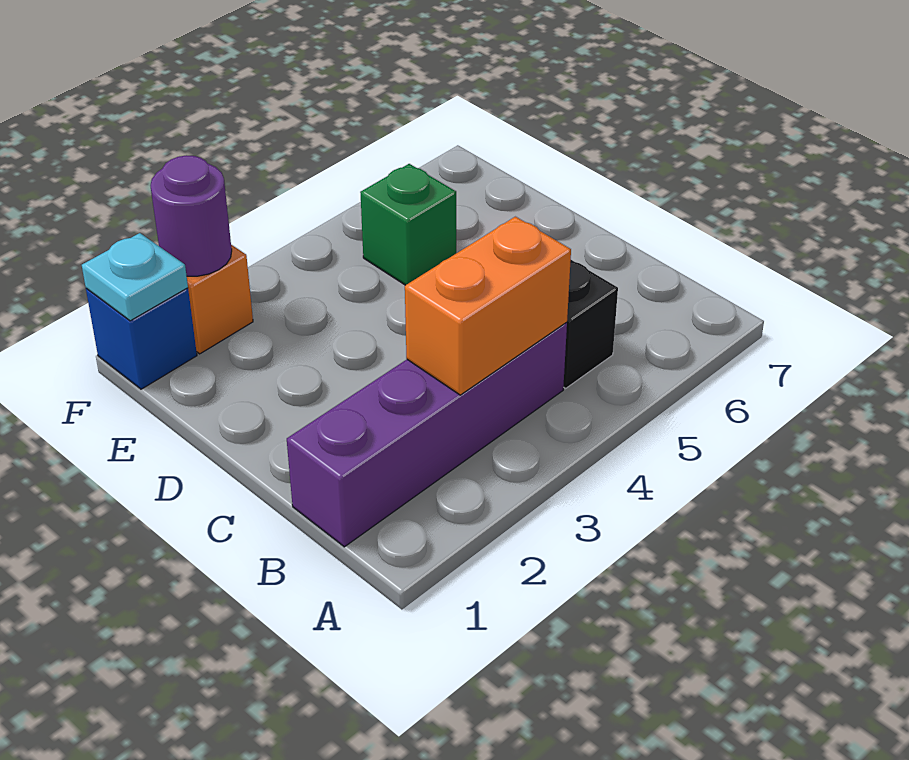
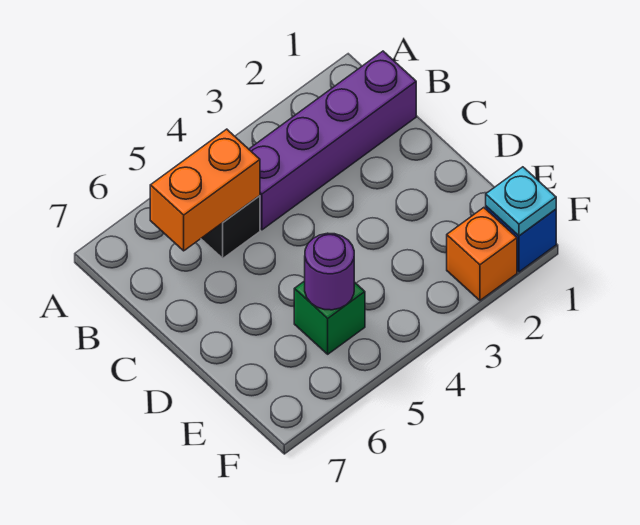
orange brick B3:B4 level 2 -> orange brick B5:B6 level 2
purple round brick F2 level 2 -> purple round brick E5 level 2

